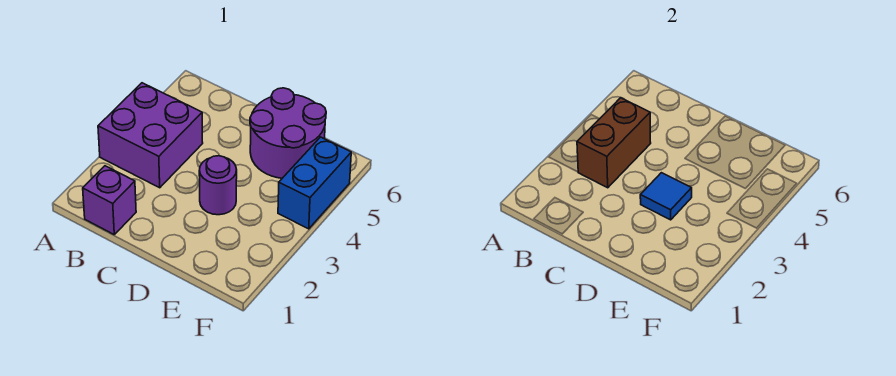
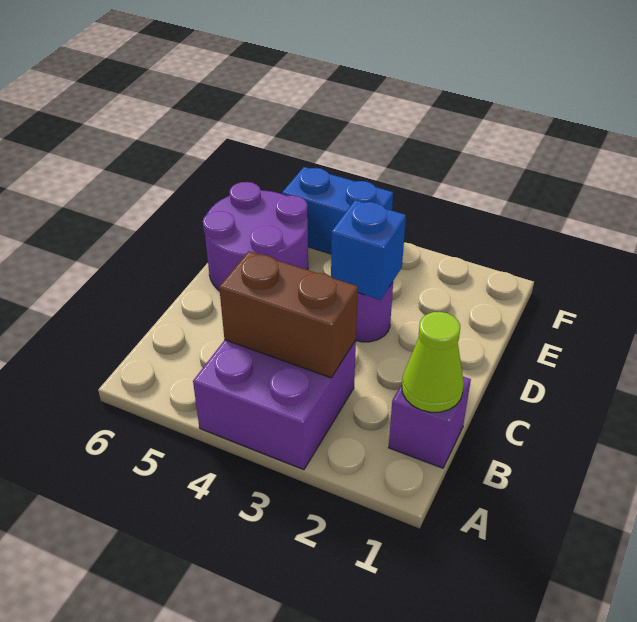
none -> lime cone B1 level 2
blue tile D3 level 2 -> blue brick D3 level 2

